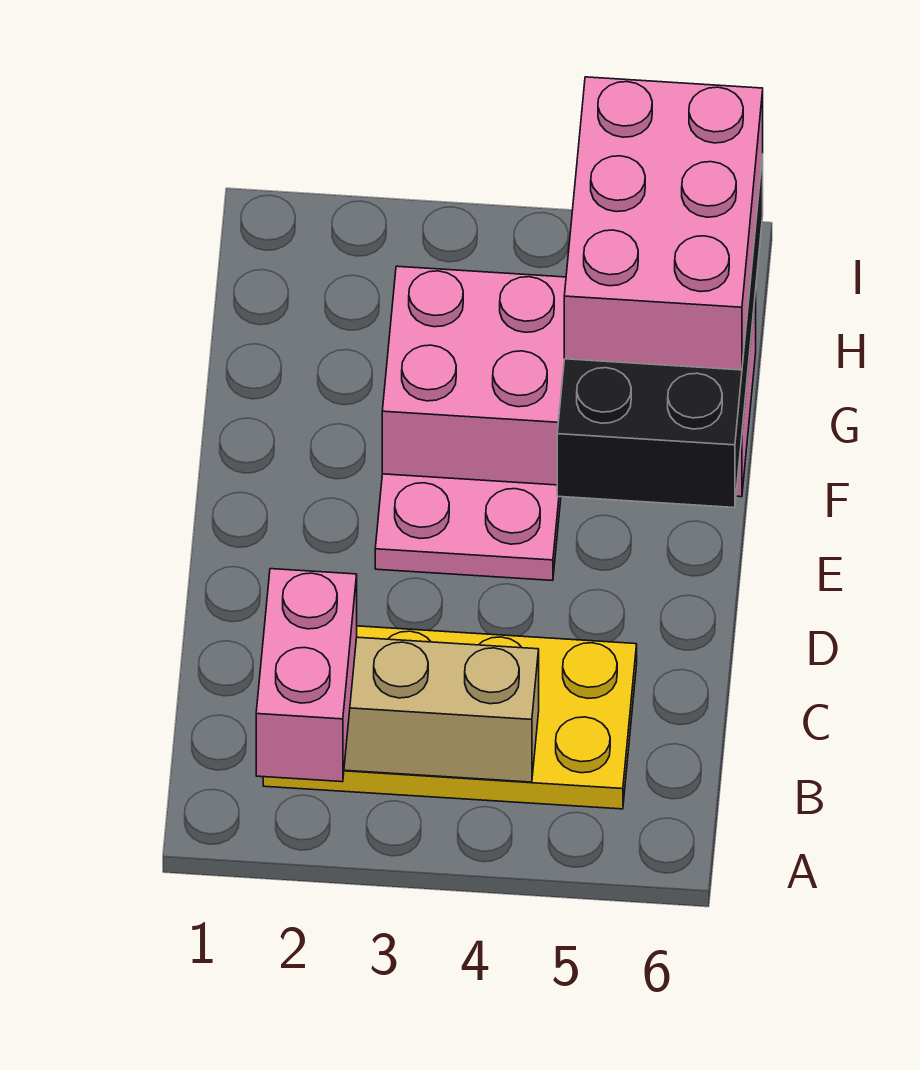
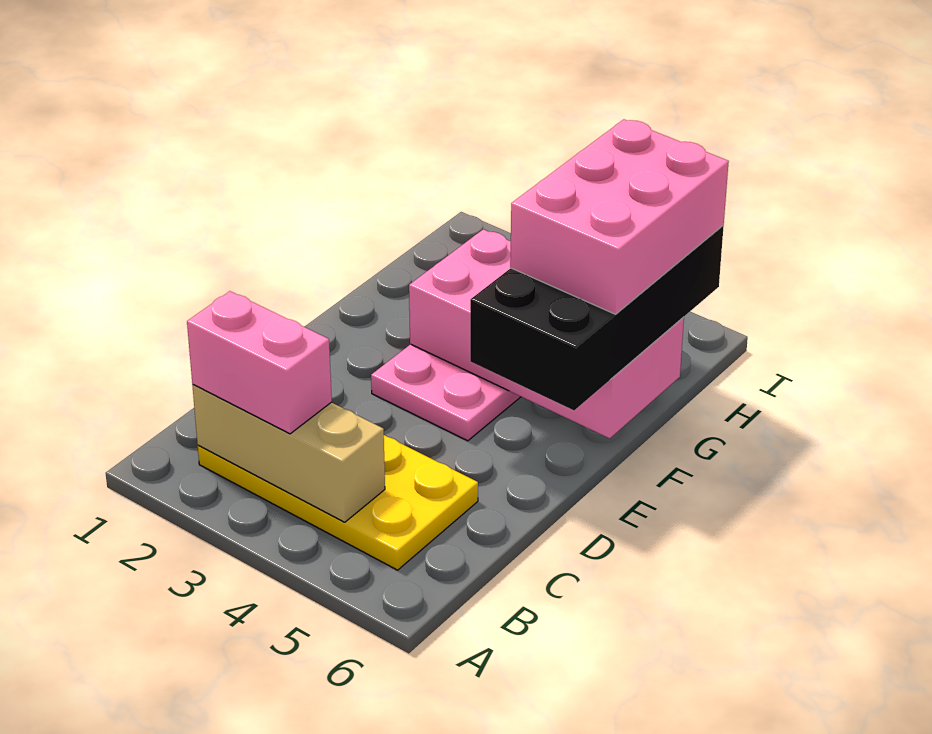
pink brick A2:B2 level 3 -> pink brick B2:B3 level 3

